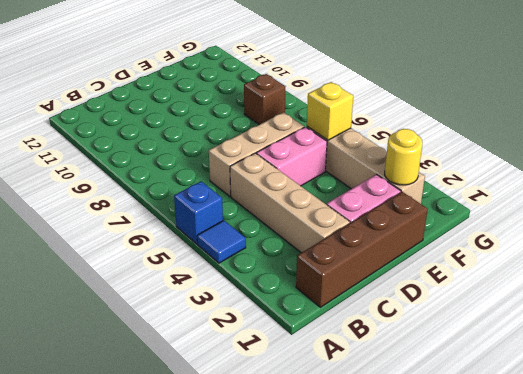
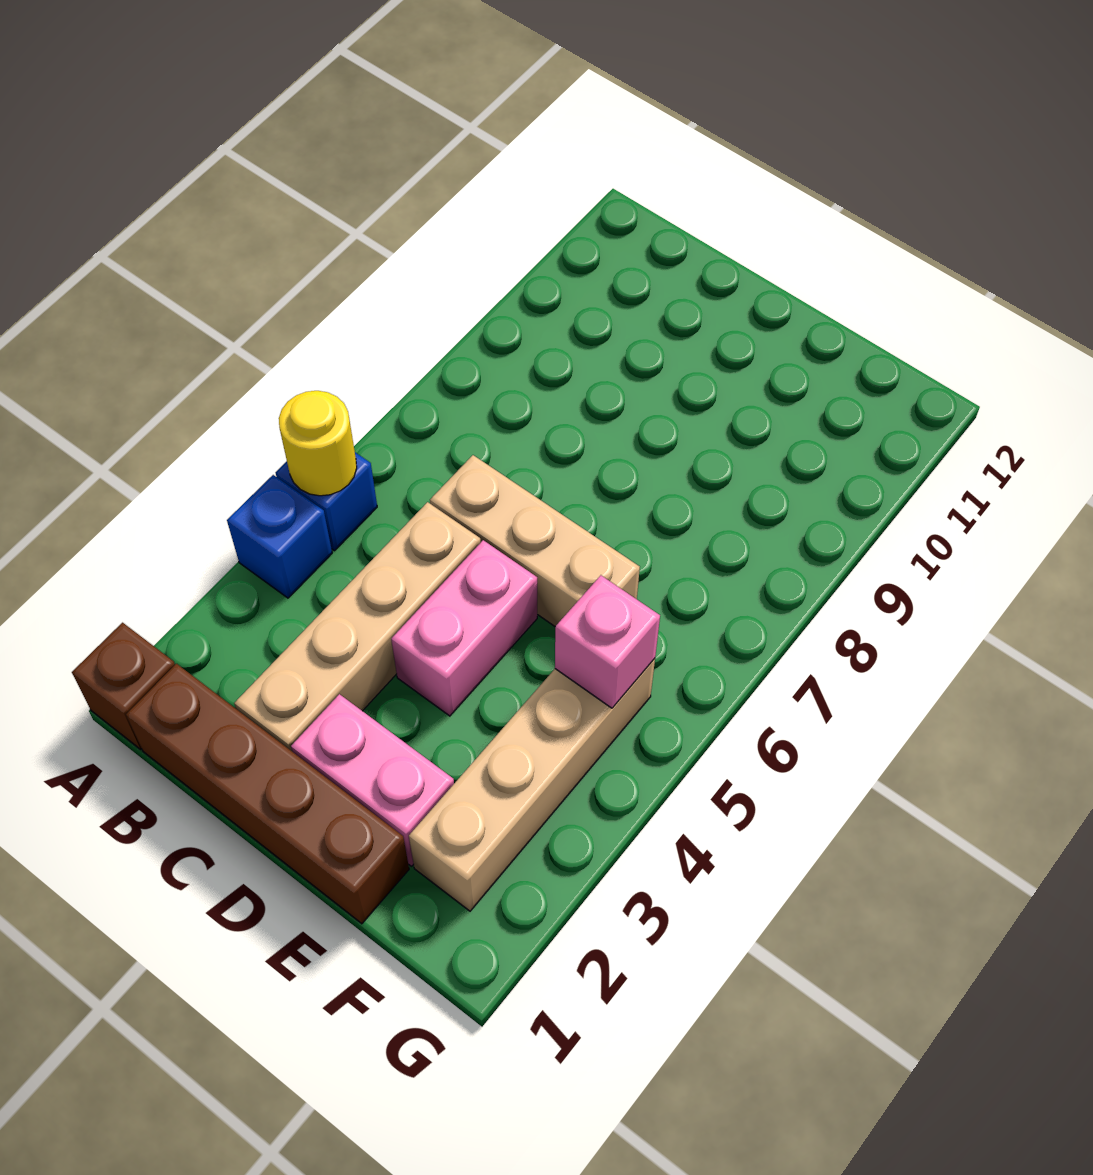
blue tile A4 level 1 -> blue brick A4 level 1
pink brick D5:E5 level 1 -> pink brick D4:D5 level 1
yellow round brick F2 level 2 -> yellow round brick A5 level 2
yellow brick F5 level 2 -> pink brick F5 level 2
brown brick F8 level 1 -> brown brick A1 level 1

